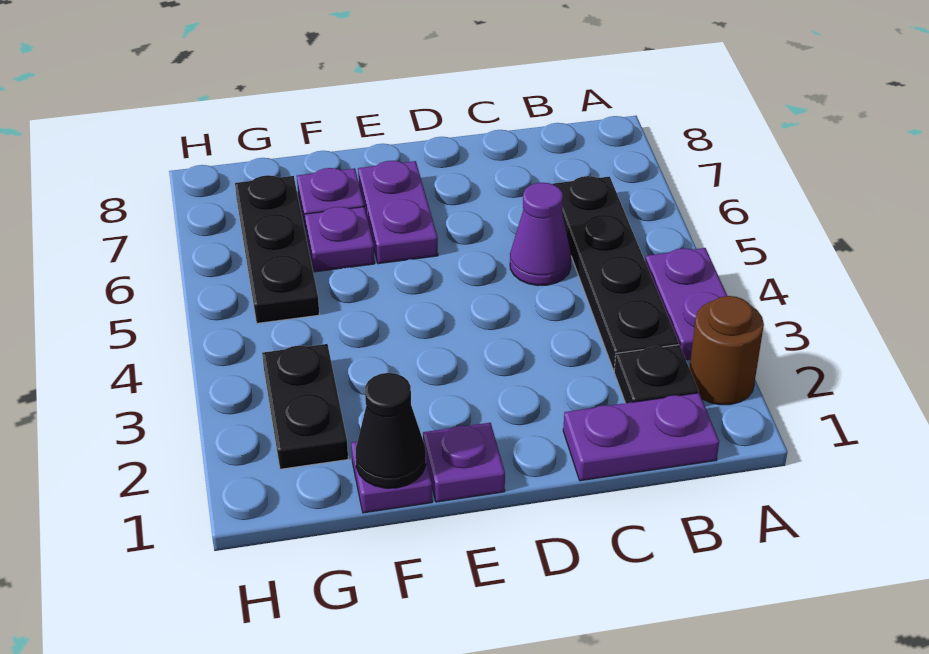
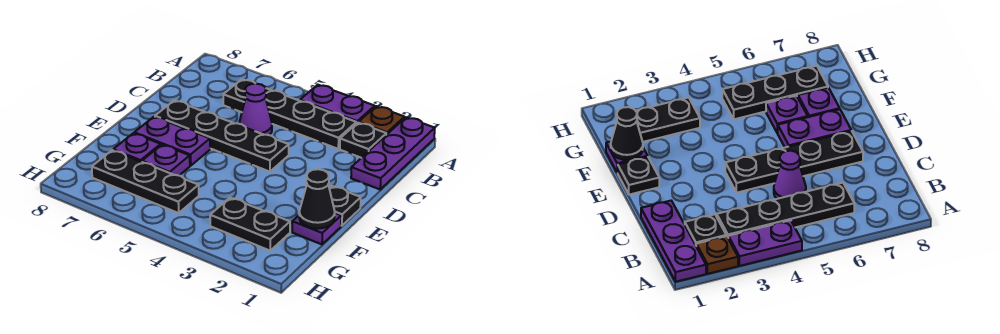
brown round brick A2 level 1 -> brown plate A2 level 1
purple plate B1:C1 level 1 -> purple plate A1:C1 level 1
none -> black plate D4:D7 level 1
purple plate E1 level 1 -> black plate E1 level 1

